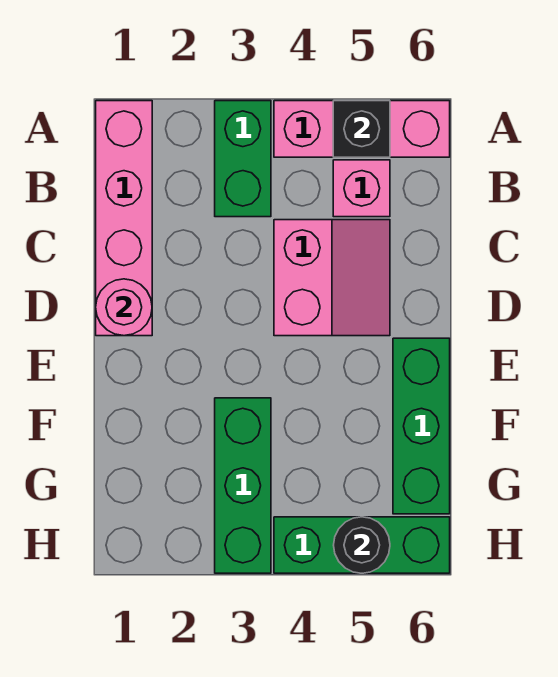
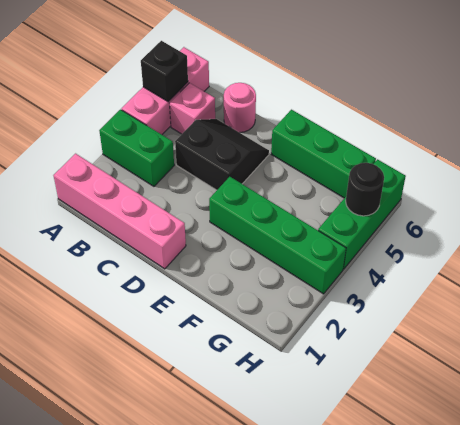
pink slope C4:D5 level 1 top 4 -> black slope C4:D5 level 1 top 4
pink round brick D1 level 2 -> pink round brick C6 level 1
green brick F3:H3 level 1 -> green brick E3:H3 level 1

